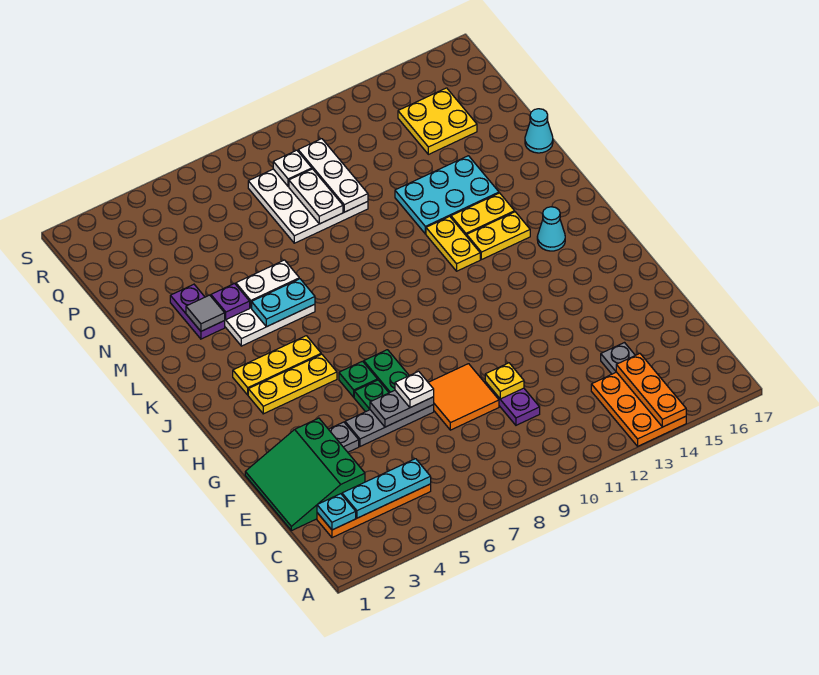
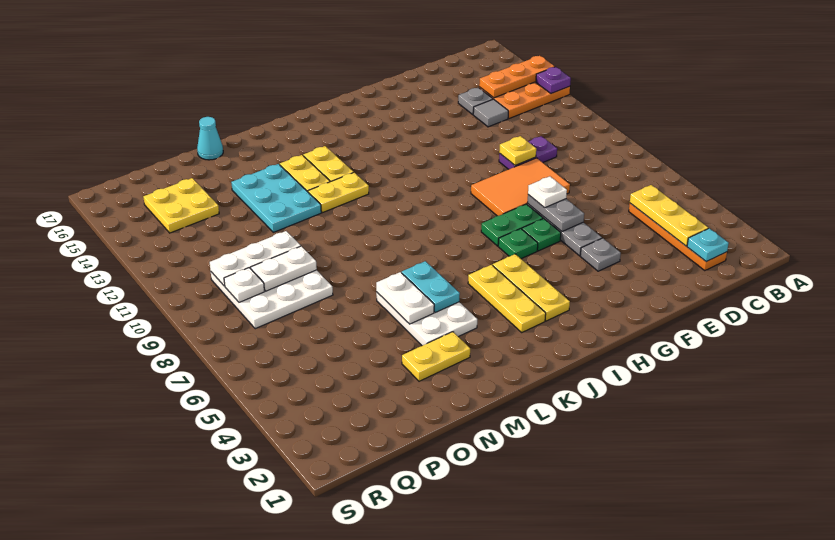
cyan plate C3:C5 level 2 -> yellow plate C3:C5 level 2
green slope D1:F3 level 1 top 3 -> none
orange tile E8:F9 level 1 -> orange tile E8:G9 level 1
cyan cone J15 level 1 -> none
purple plate M3:N3 level 1 -> yellow plate M3:N3 level 1
grey tile M3 level 2 -> grey tile D13 level 1
purple plate M4 level 2 -> purple plate A13 level 2

